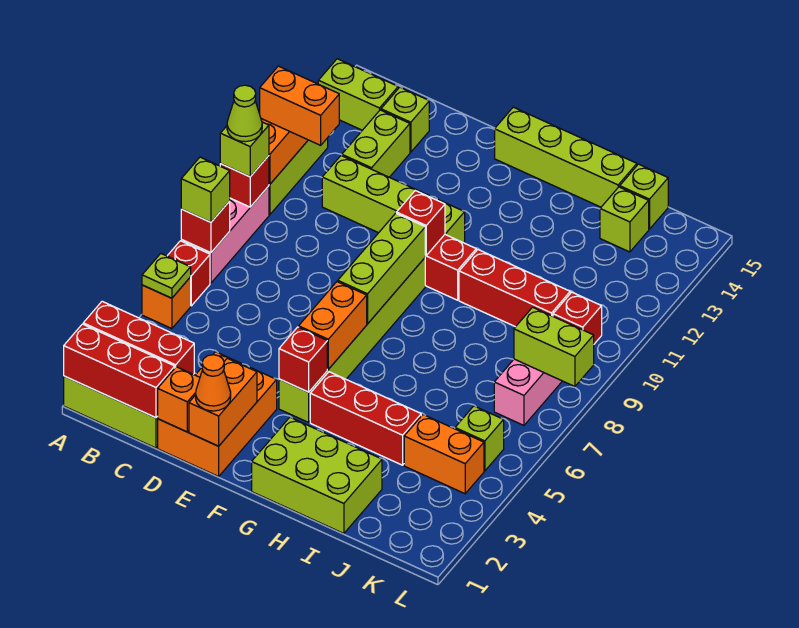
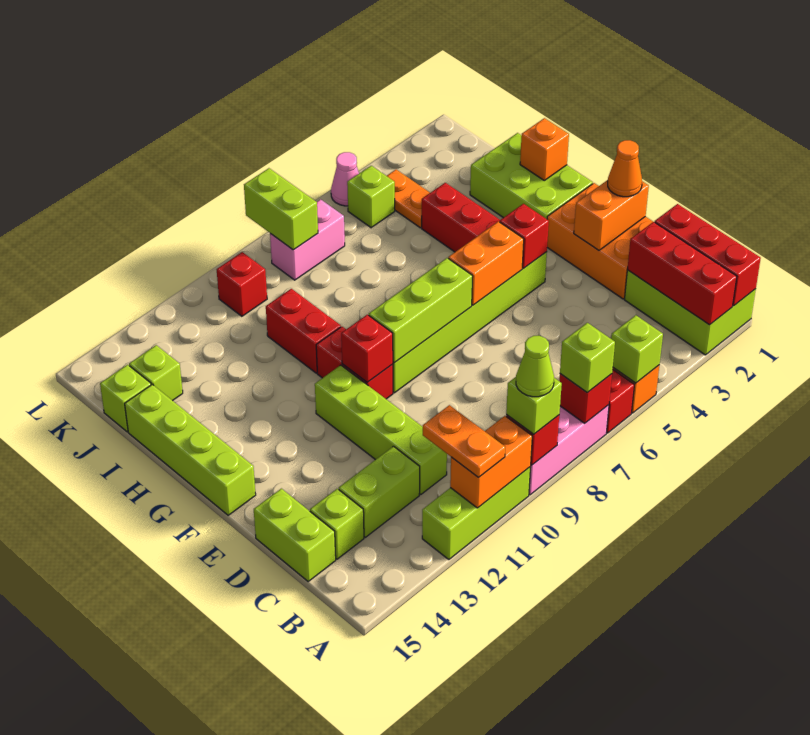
lime plate A5 level 2 -> lime brick A5 level 2
orange brick A11:B11 level 3 -> orange plate A11:B11 level 3
lime brick A14:B14 level 1 -> lime brick C15:D15 level 1
orange brick D1:E3 level 1 -> orange brick D1:F2 level 1
orange brick D1 level 2 -> orange brick H1 level 2
red brick H10:J10 level 1 -> red brick H10:I10 level 1
orange brick J4:K4 level 1 -> orange plate J4:K4 level 1
none -> pink cone L5 level 1

